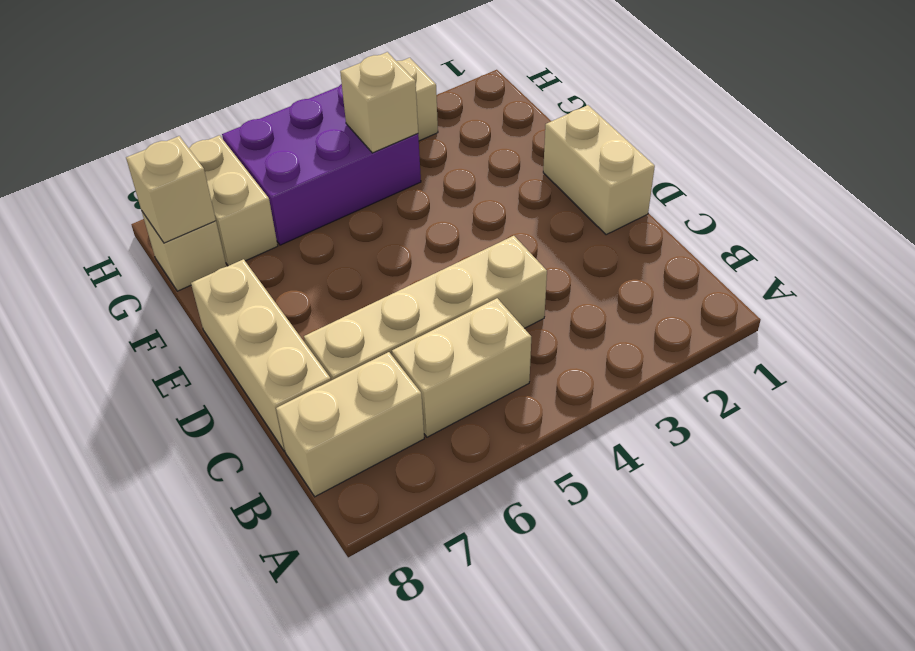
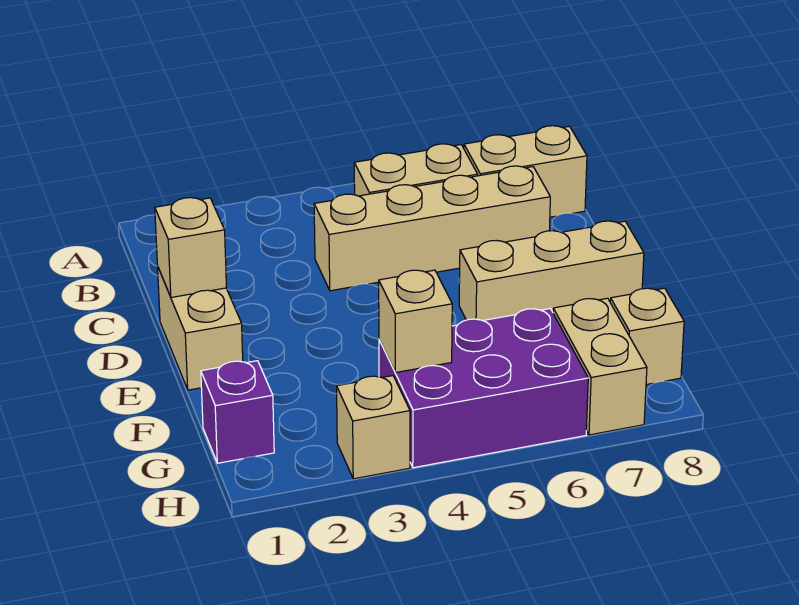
tan brick C8:E8 level 1 -> tan brick E6:E8 level 1
none -> purple brick G1 level 1
tan brick G8 level 2 -> tan brick D1 level 2

